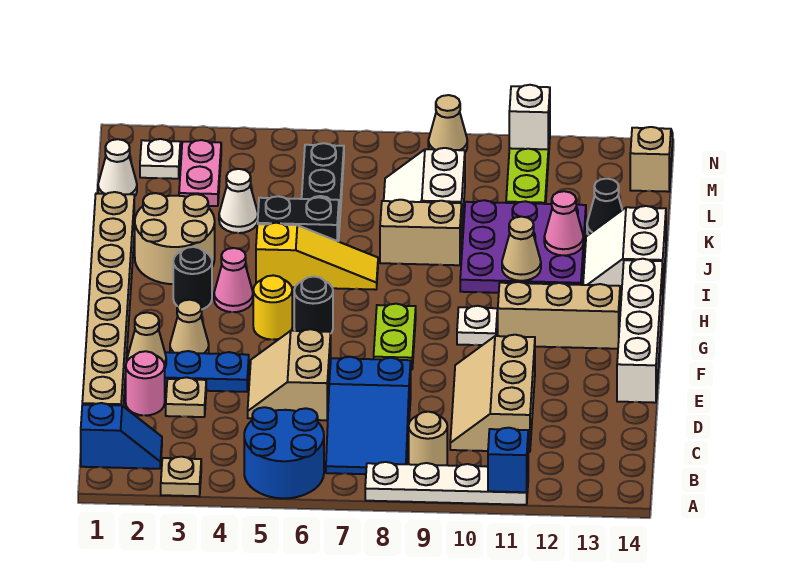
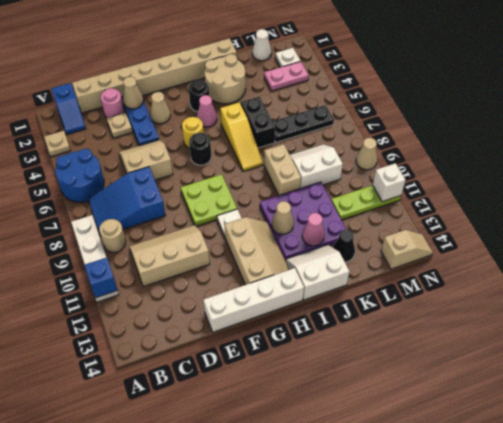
lime plate F8:G8 level 1 -> lime plate F8:G9 level 1
white cone K4 level 1 -> none

